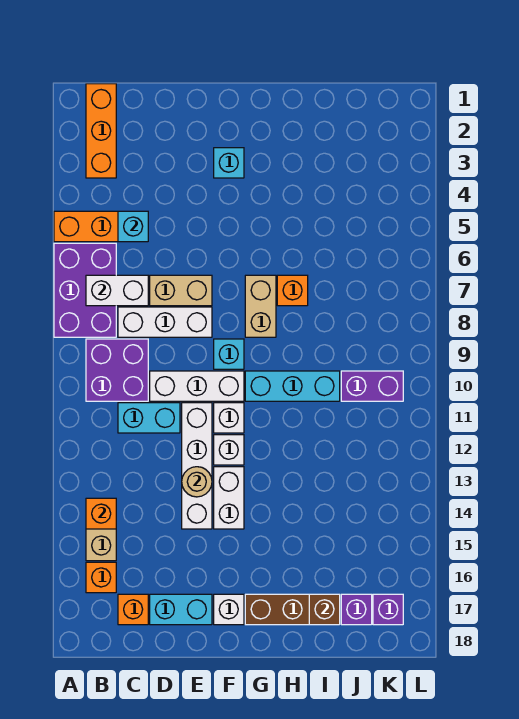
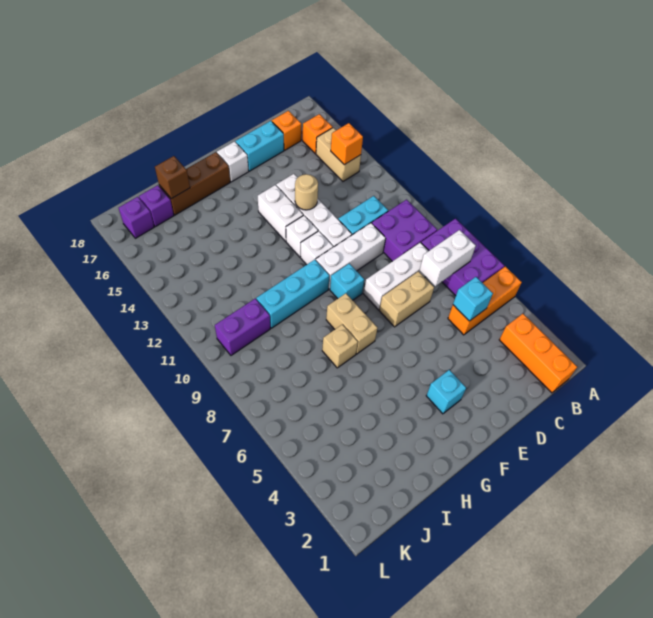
orange brick H7 level 1 -> tan brick H7 level 1

